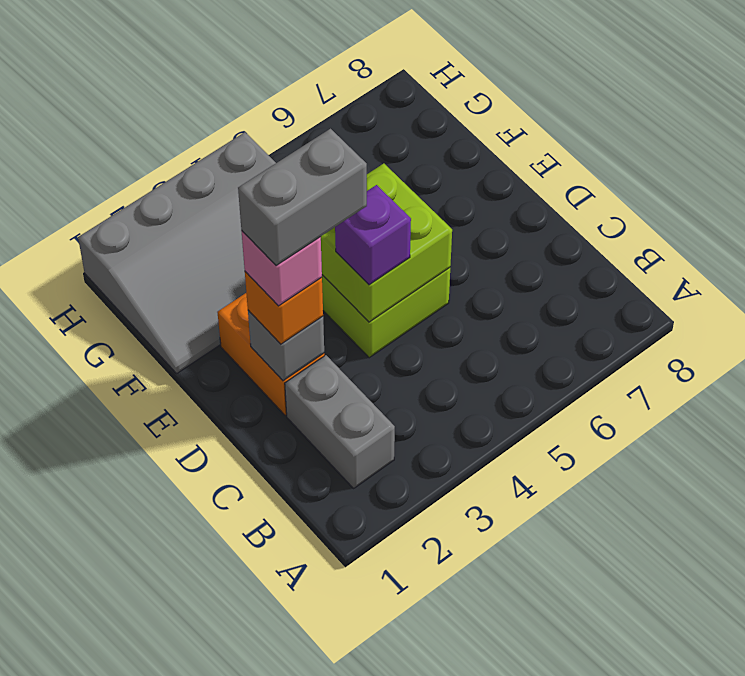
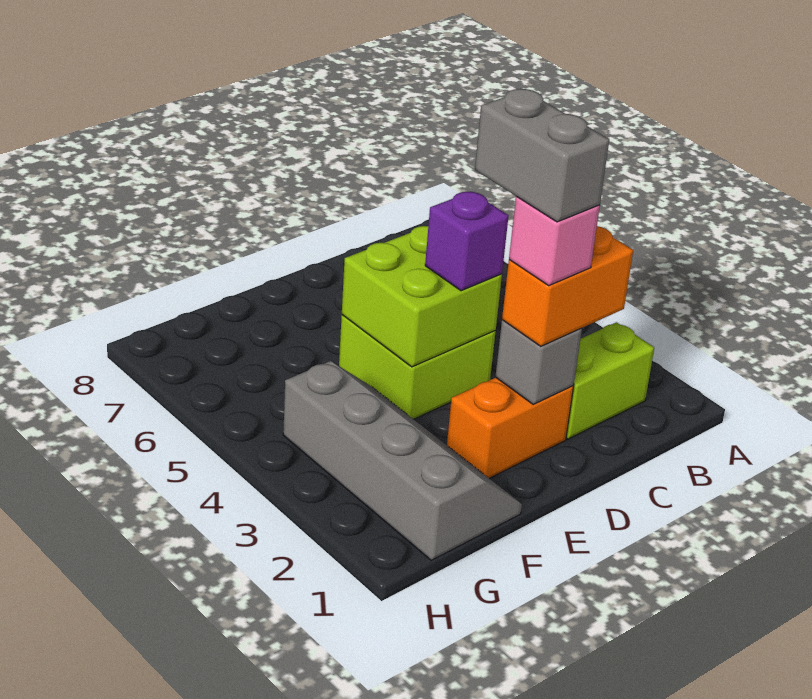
grey brick B2:C2 level 1 -> lime brick B2:C2 level 1
orange brick D2 level 3 -> orange brick C2:D2 level 3
grey slope F1:H4 level 1 top H -> grey slope F1:G4 level 1 top G

